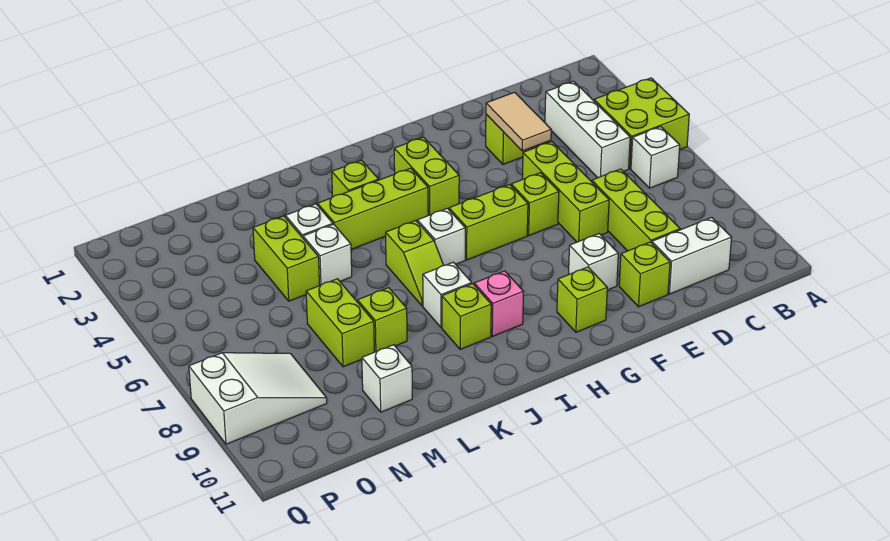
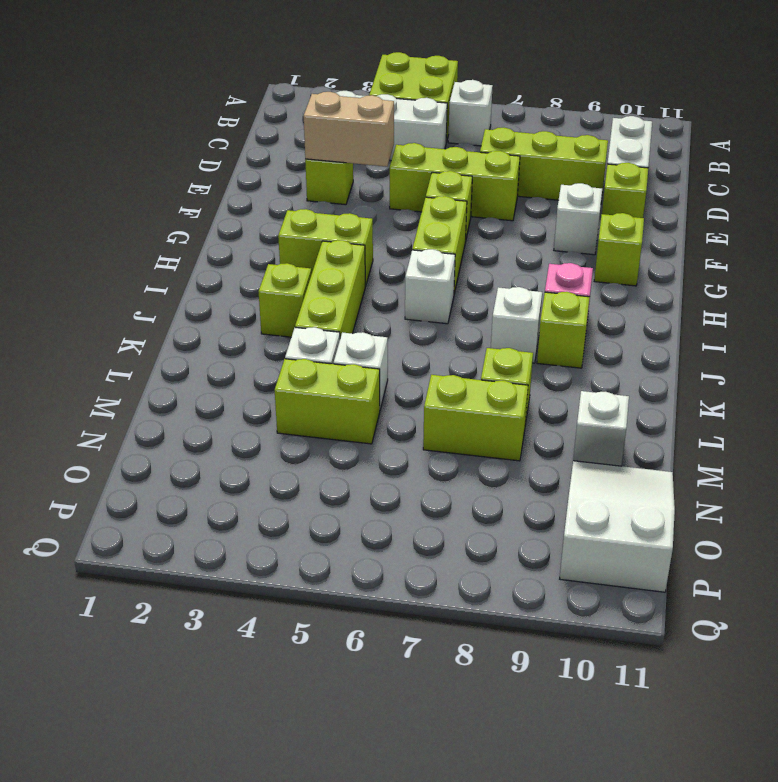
tan tile E3:E4 level 2 -> tan brick E3:E4 level 2
lime slope J6:J7 level 1 top 6 -> none
white slope O8:Q9 level 1 top Q -> white slope N10:P11 level 1 top P

